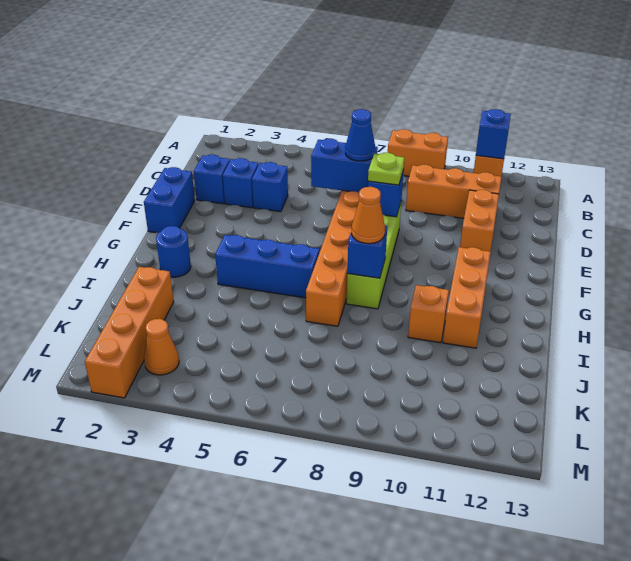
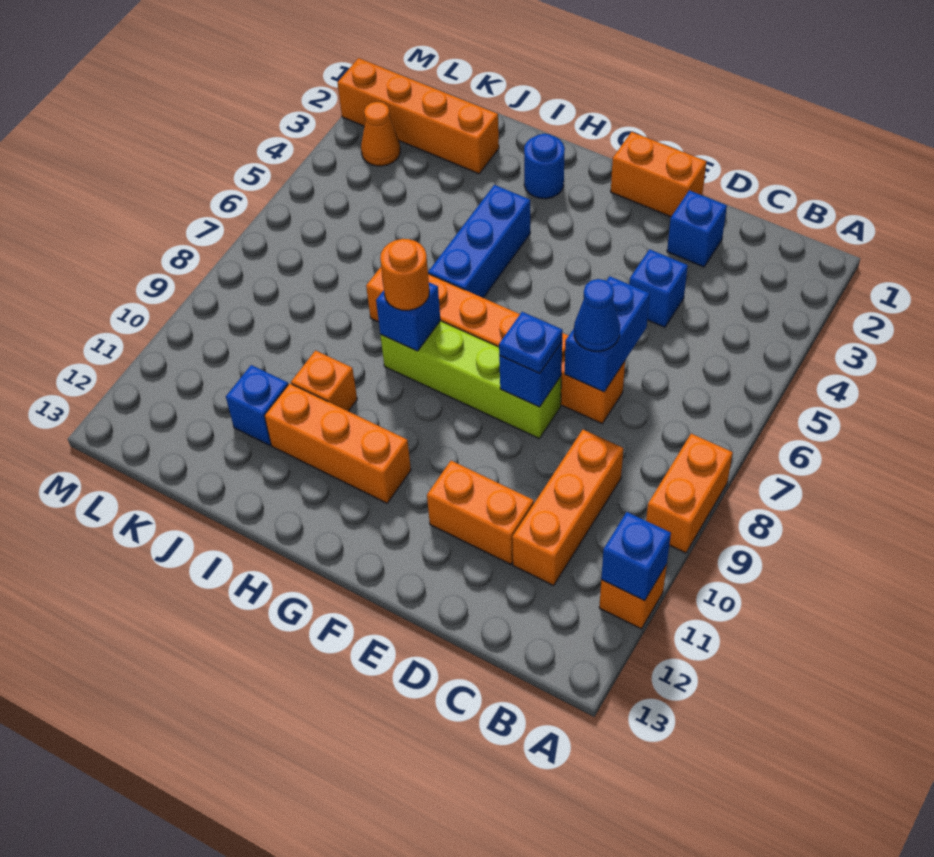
blue brick D3 level 1 -> blue brick J11 level 1
blue brick E1:F1 level 1 -> orange brick E1:F1 level 1
lime plate E8 level 3 -> blue plate E8 level 3
orange cone H8 level 3 -> orange round brick H8 level 3

